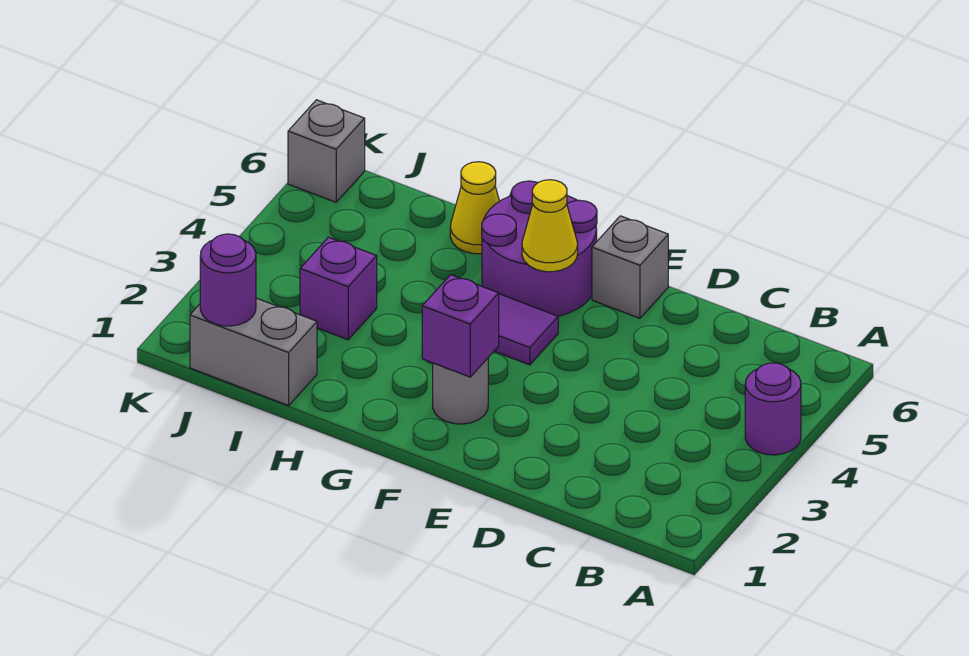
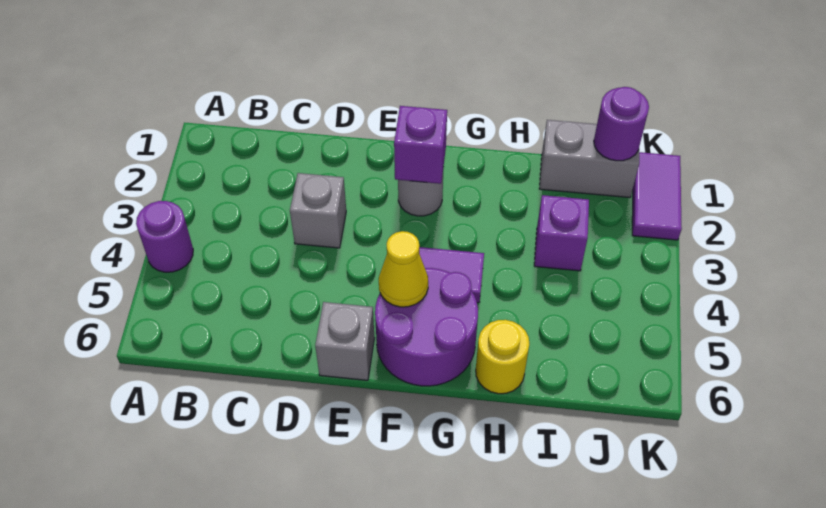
yellow cone H6 level 1 -> yellow round brick H6 level 1
none -> purple tile K1:K2 level 1
grey brick K6 level 1 -> grey brick D3 level 1

